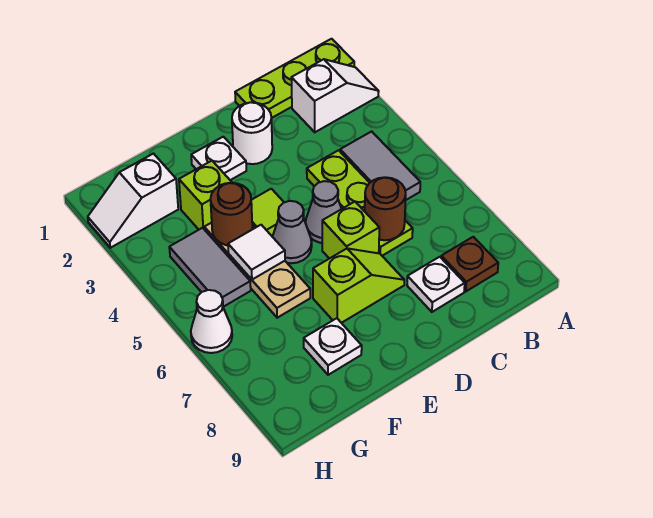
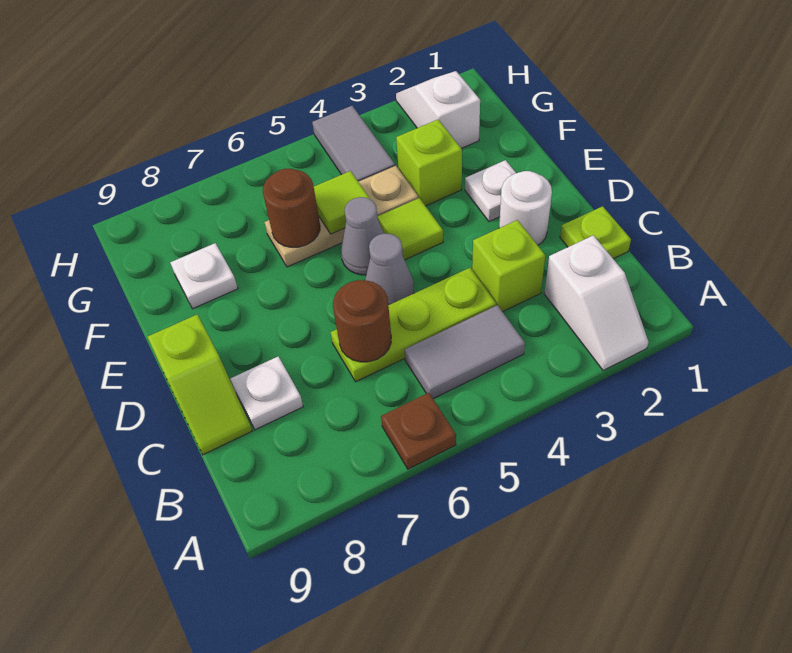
lime plate A1:C1 level 1 -> lime plate C1 level 1
brown plate B8 level 1 -> brown plate A6 level 1
lime brick D6 level 1 -> lime brick C3 level 1
lime slope D7:E7 level 1 top E -> lime slope C9:D9 level 1 top D
brown round brick F4 level 2 -> brown round brick F6 level 2
white tile F5 level 2 -> lime tile F5 level 2
grey tile G4:G5 level 1 -> grey tile G4:H4 level 1
white cone H6 level 1 -> none

